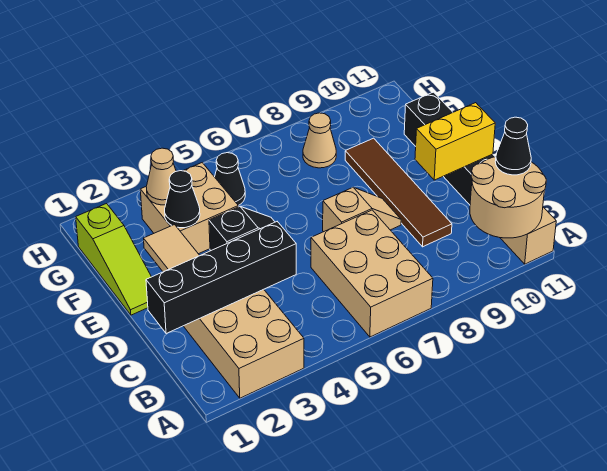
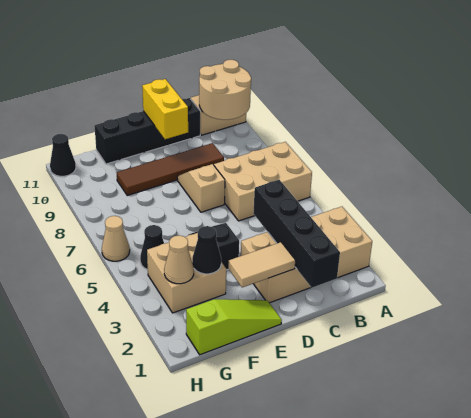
black cone B11 level 3 -> black cone H11 level 1
tan cone G8 level 1 -> tan cone H6 level 1

